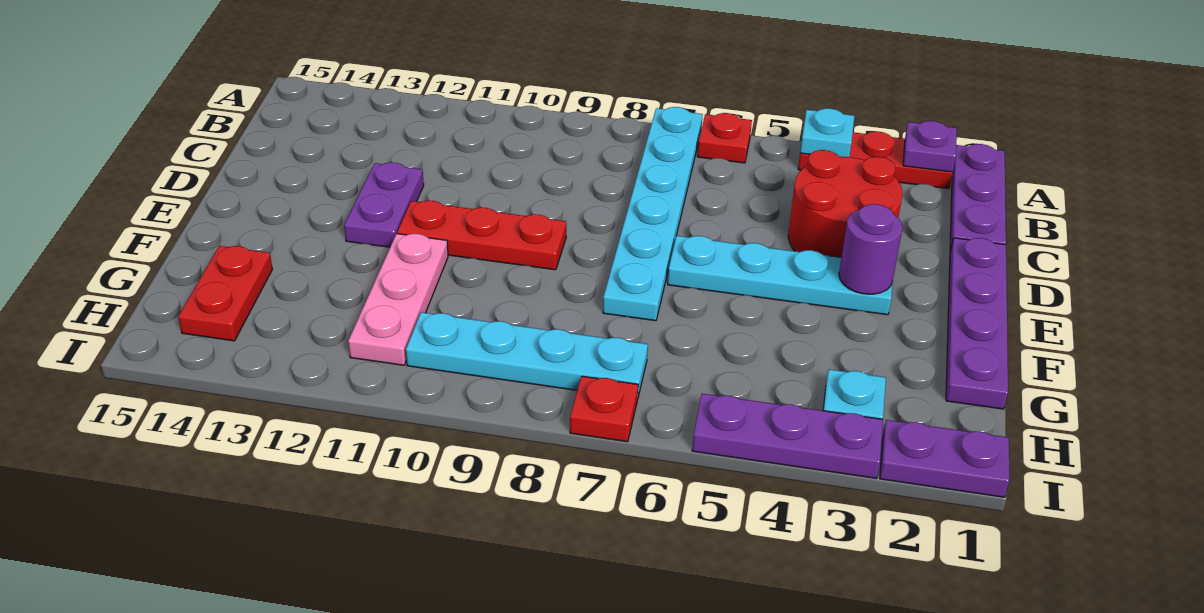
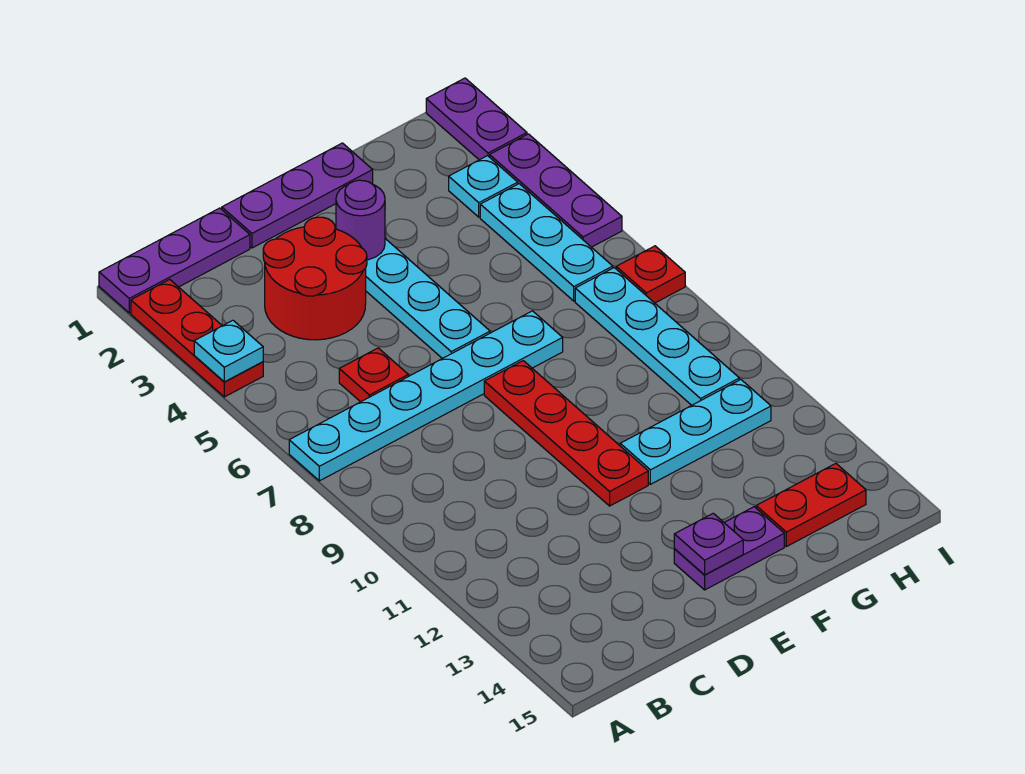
purple plate A2 level 2 -> purple plate E14 level 2
red plate A6 level 1 -> red plate C6 level 1
purple plate D1:G1 level 1 -> purple plate D1:F1 level 1
purple plate D12:E12 level 1 -> purple plate E14:F14 level 1
red plate E9:E11 level 1 -> red plate E8:E11 level 1
pink plate F11:H11 level 1 -> cyan plate F11:H11 level 1
none -> cyan plate H4:H6 level 1

